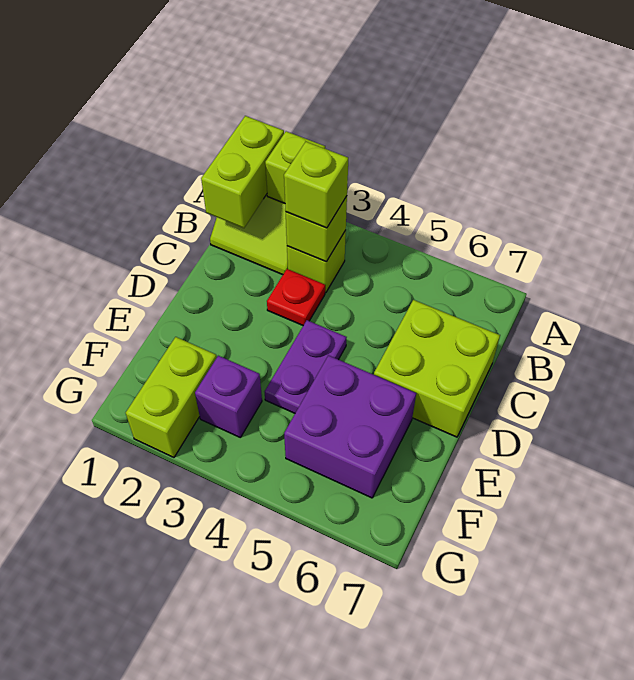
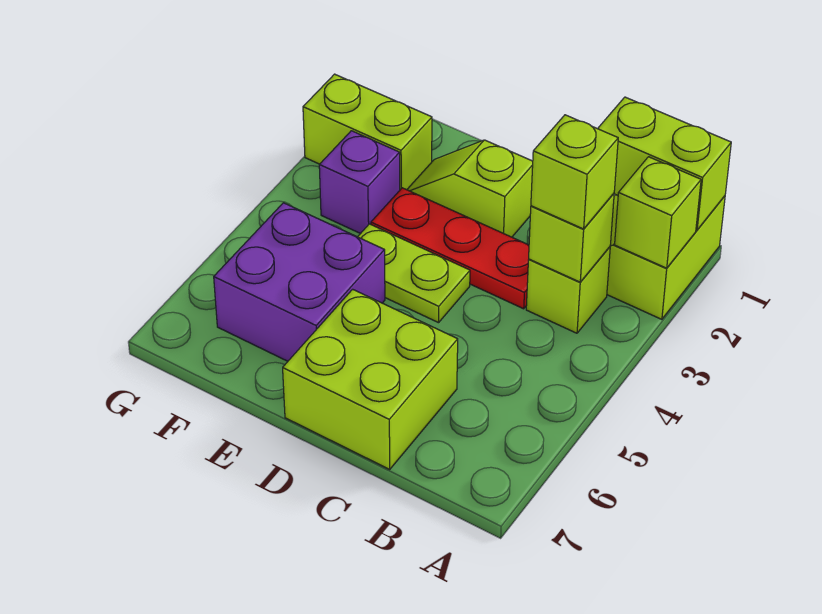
red plate C3 level 1 -> red plate C3:E3 level 1
none -> lime slope D2:E2 level 1 top D
purple plate D4:E4 level 1 -> lime plate D4:E4 level 1

